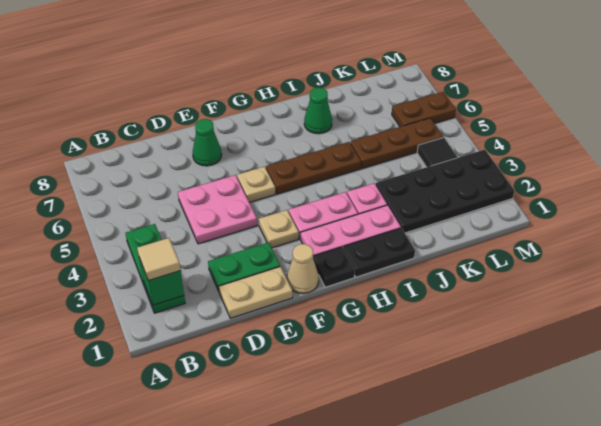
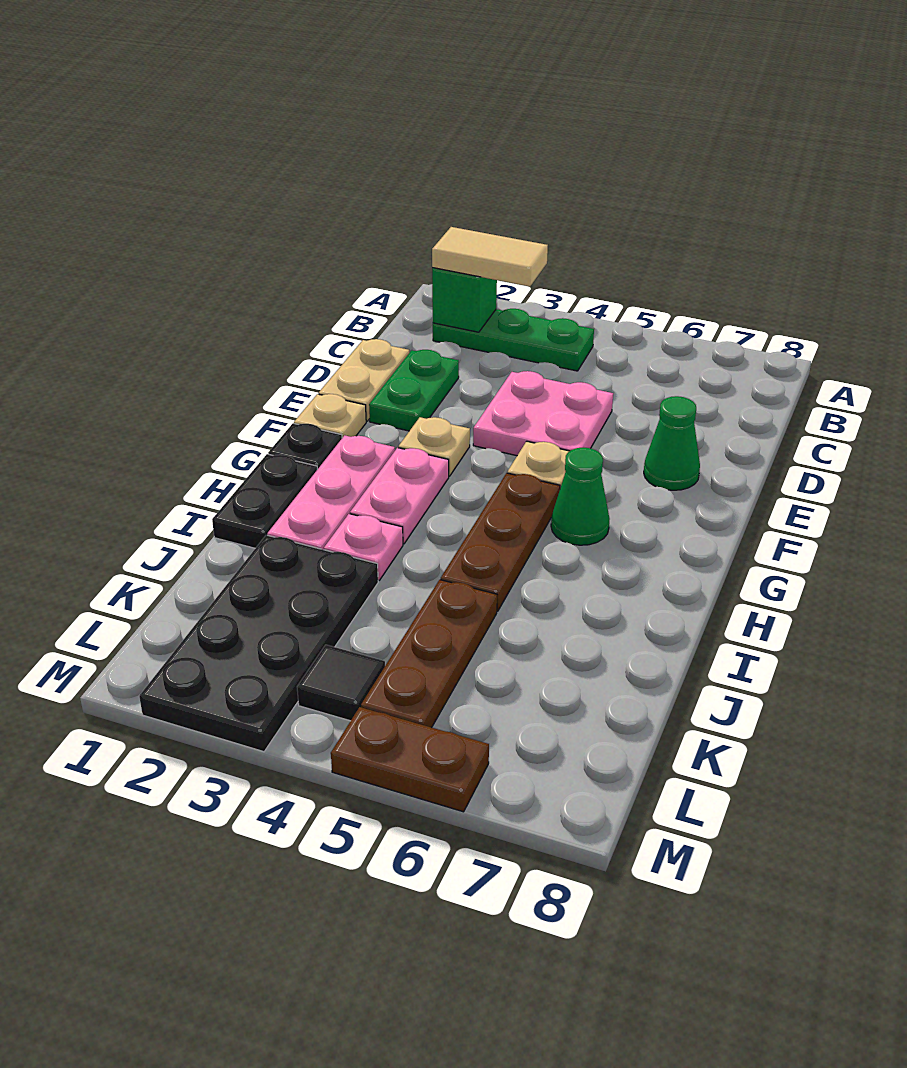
tan tile B2 level 3 -> tan tile B2:B3 level 3
tan cone F1 level 1 -> tan plate F1 level 1
green cone I7 level 1 -> green cone G6 level 1
brown plate L6:M6 level 1 -> brown plate M5:M6 level 1

